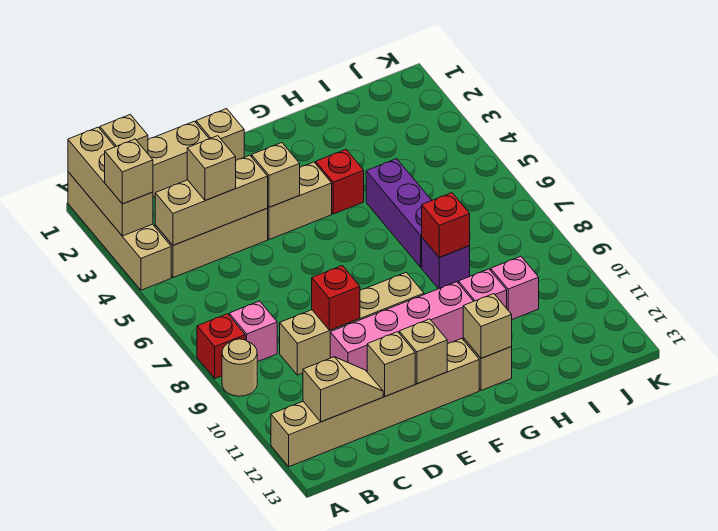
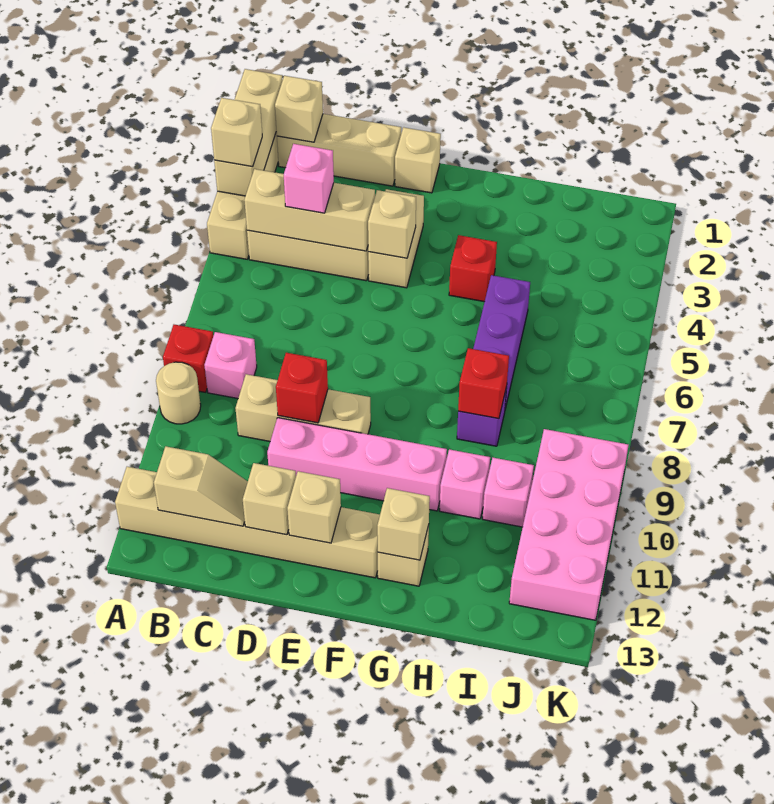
tan brick C4 level 3 -> pink brick C4 level 3
tan brick C9:F9 level 1 -> tan brick C9:E9 level 1
tan brick E4:F4 level 1 -> tan brick E3:E4 level 1
none -> pink brick J9:K12 level 1

